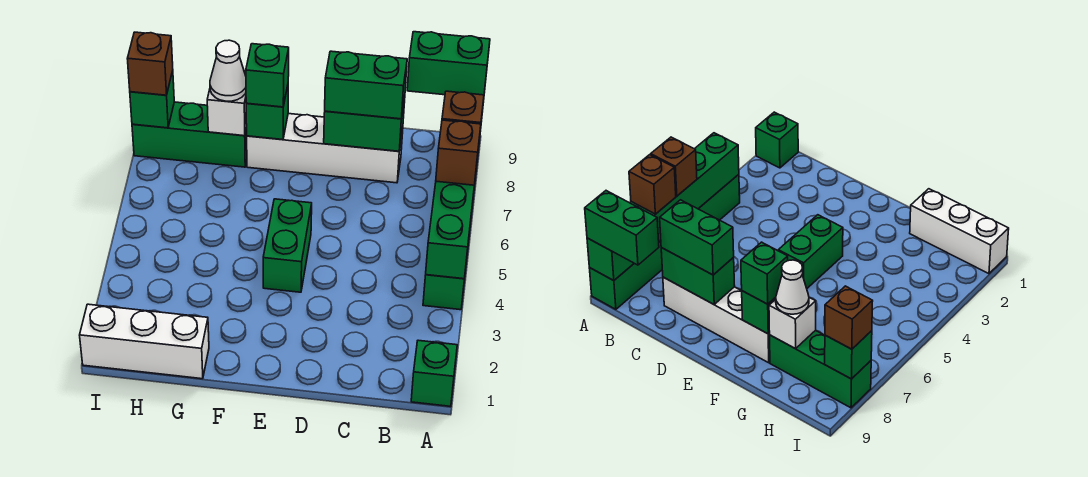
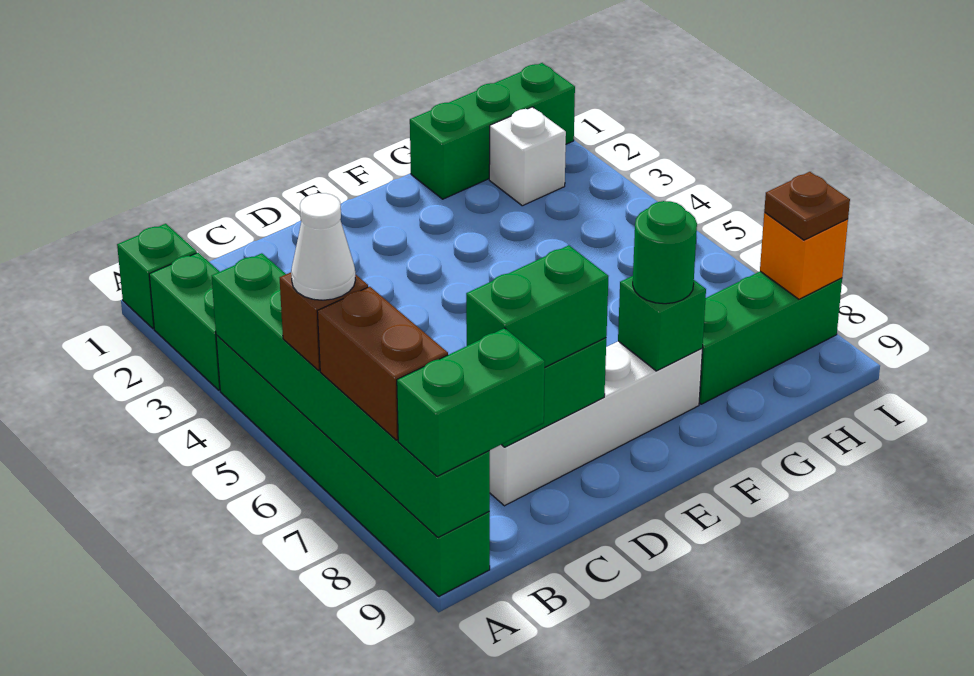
brown brick A7 level 3 -> brown brick A7:A8 level 3
green brick E4:E5 level 1 -> green brick A2:A3 level 1
green brick F8 level 3 -> green round brick F8 level 3
white brick G1:I1 level 1 -> green brick G1:I1 level 1
white brick G8 level 2 -> white brick H2 level 1
white cone G8 level 3 -> white cone A6 level 4
green brick I8 level 2 -> orange brick I8 level 2
brown brick I8 level 3 -> brown plate I8 level 3

